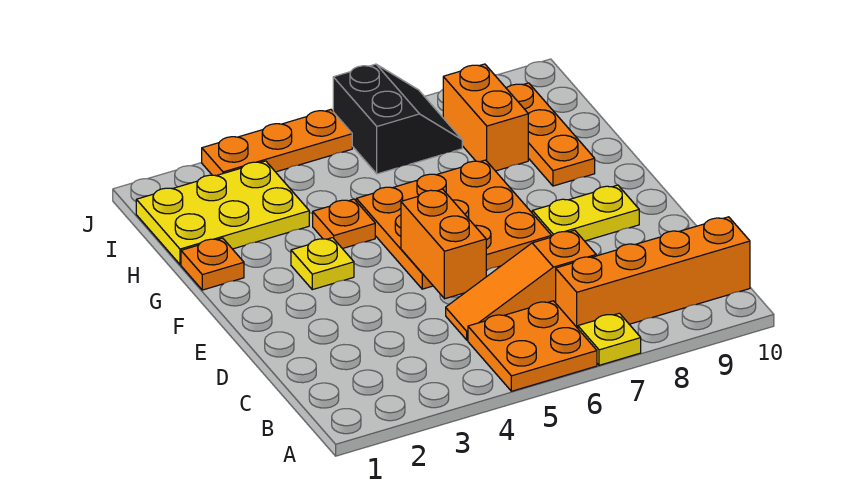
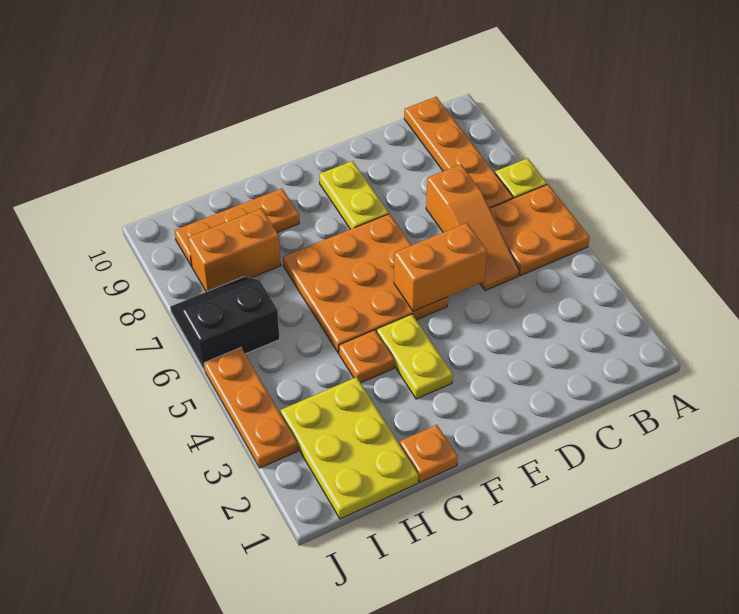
orange brick B7:B10 level 1 -> orange plate B7:B10 level 1
yellow plate F3 level 1 -> yellow plate F3:F4 level 1

